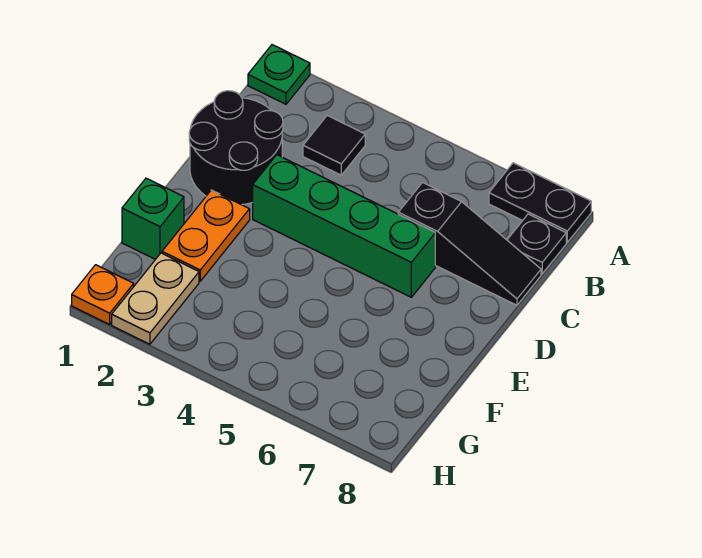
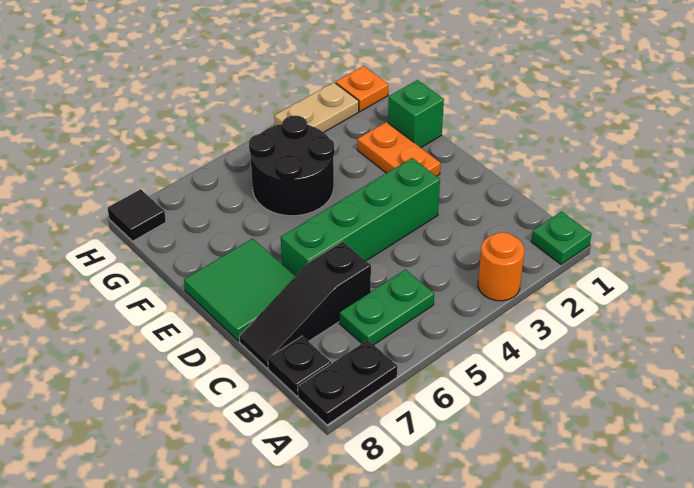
none -> orange round brick A3 level 1
black tile B3 level 1 -> black tile H8 level 1
none -> green plate B5:B6 level 1
black round brick C1:D2 level 1 -> black round brick F4:G5 level 1
none -> green tile D7:E8 level 1
tan plate G2:H2 level 1 -> tan plate H2:H3 level 1

